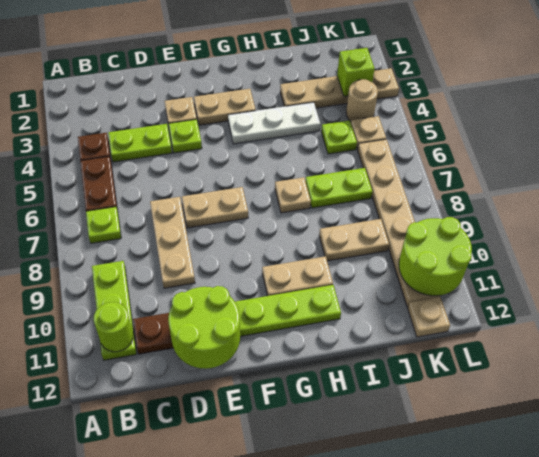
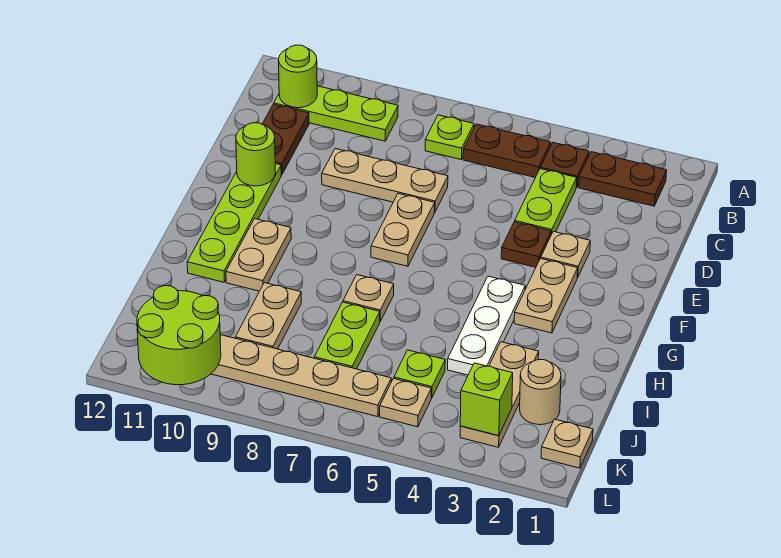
none -> brown plate B2:B3 level 1
lime round brick D11:E12 level 2 -> lime round brick E11 level 2
lime plate E4 level 1 -> brown plate E4 level 1
tan plate I3:L3 level 1 -> tan plate I3:K3 level 1
tan round brick K4 level 1 -> tan round brick J2 level 1
tan plate K12 level 1 -> tan plate K1 level 1

